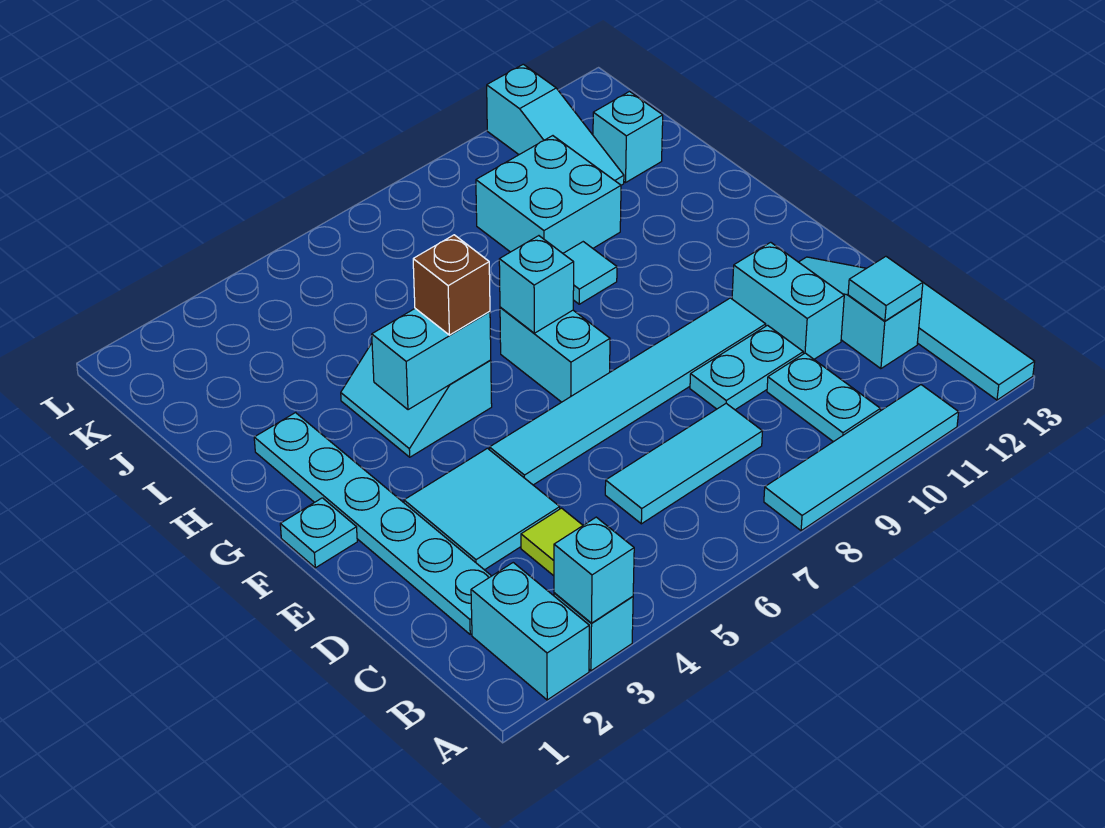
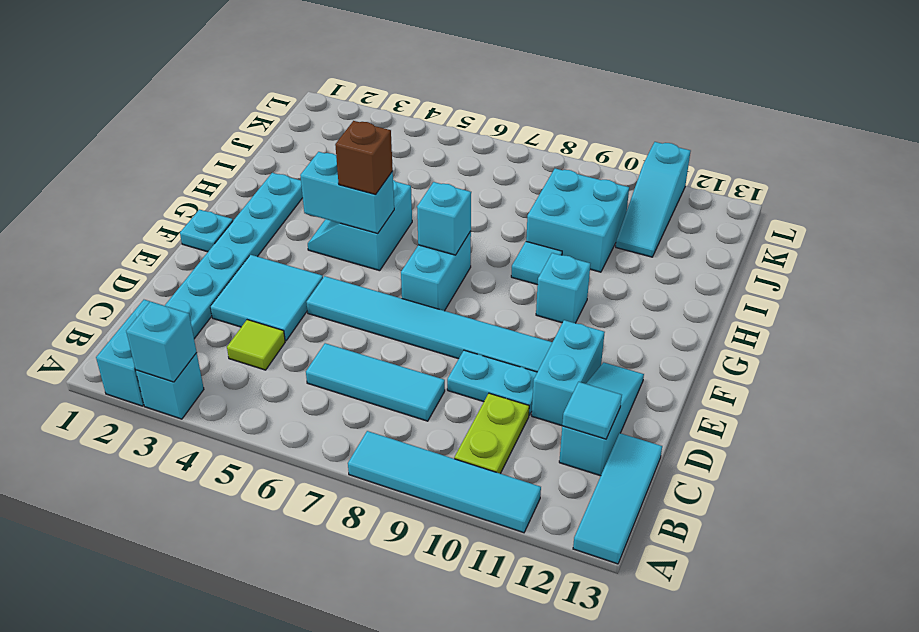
cyan plate B10:C10 level 1 -> lime plate B10:C10 level 1
cyan brick J12 level 1 -> cyan brick G10 level 1

